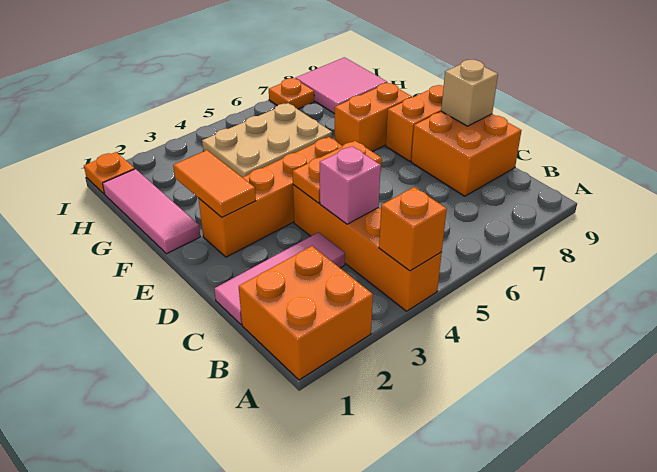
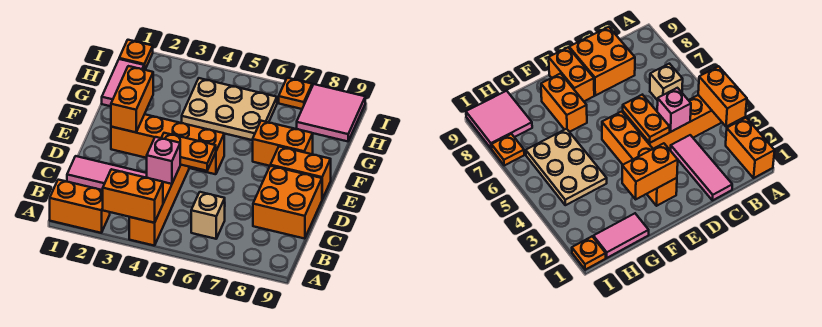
orange brick A1:B2 level 1 -> orange brick A1:A2 level 1
orange brick A4 level 2 -> orange brick A3:A4 level 2
tan brick D9 level 2 -> tan brick B6 level 1
orange tile E2:F2 level 2 -> orange brick E2:F2 level 2
pink tile F1:H1 level 1 -> pink tile G1:H1 level 1

